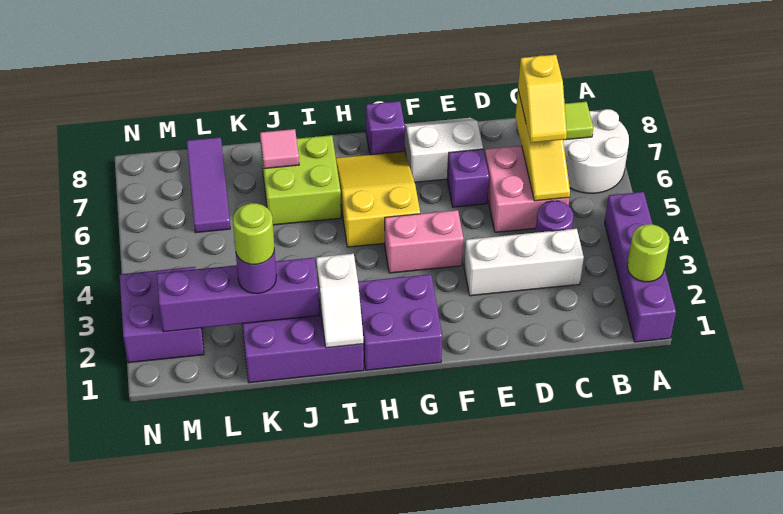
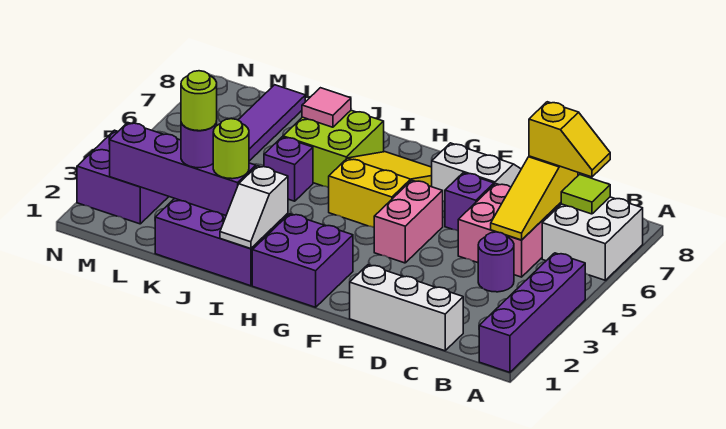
lime round brick A2 level 2 -> lime round brick J2 level 3
white round brick A6:B7 level 1 -> white brick A6:B7 level 1
white brick C3:E3 level 1 -> white brick C1:E1 level 1
yellow slope C6:C7 level 3 top 7 -> yellow slope B7:C7 level 3 top C
pink brick F4:G4 level 1 -> pink brick F4:F5 level 1
purple brick G8 level 1 -> purple brick J5 level 1

